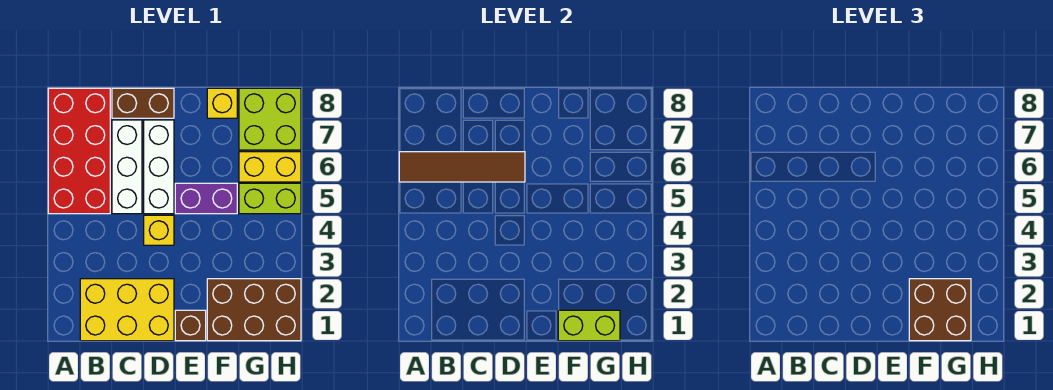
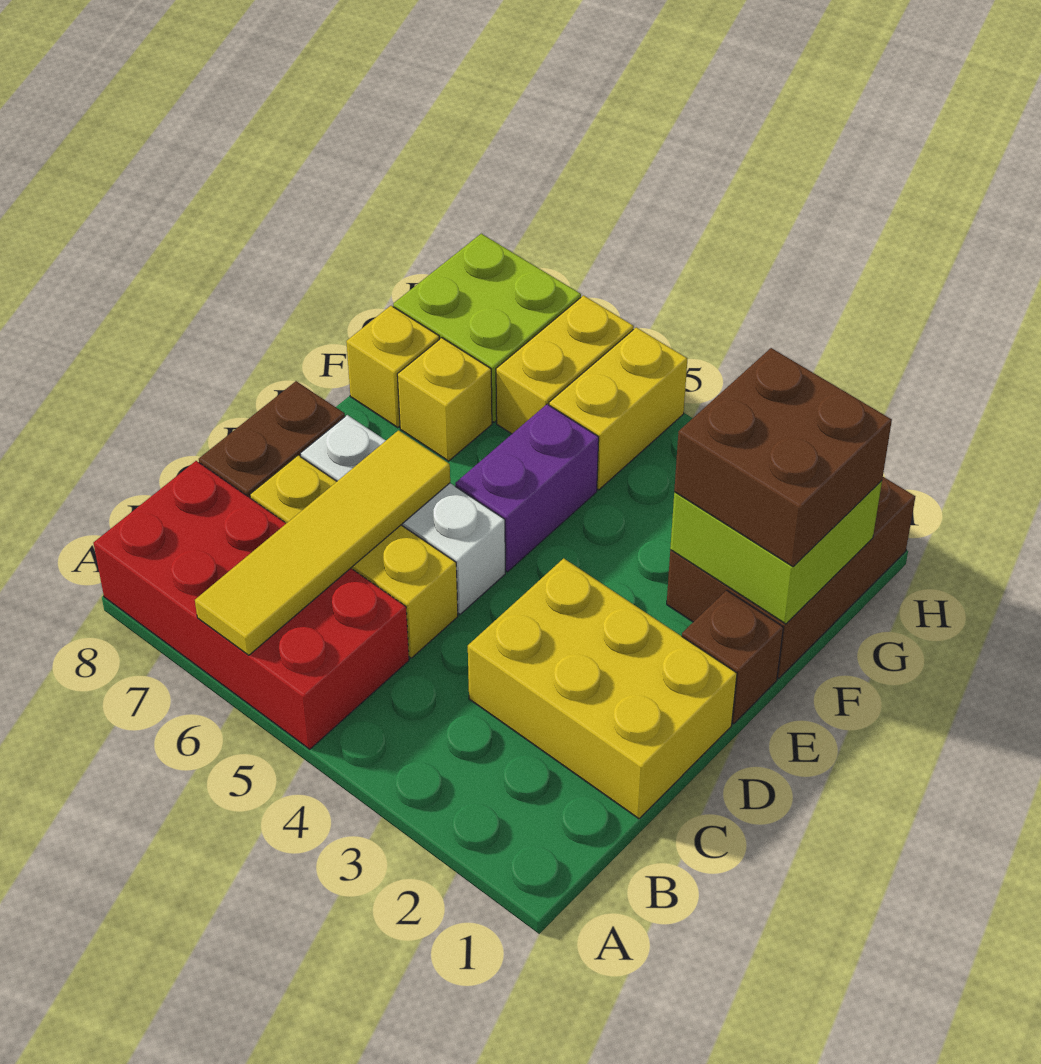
brown tile A6:D6 level 2 -> yellow tile A6:D6 level 2
yellow brick B1:D2 level 1 -> yellow brick C1:D3 level 1
white brick C5:C7 level 1 -> yellow brick C5:C7 level 1
yellow brick D4 level 1 -> yellow brick F7 level 1
lime brick F1:G1 level 2 -> lime brick F1:G2 level 2
lime brick G5:H5 level 1 -> yellow brick G5:H5 level 1

